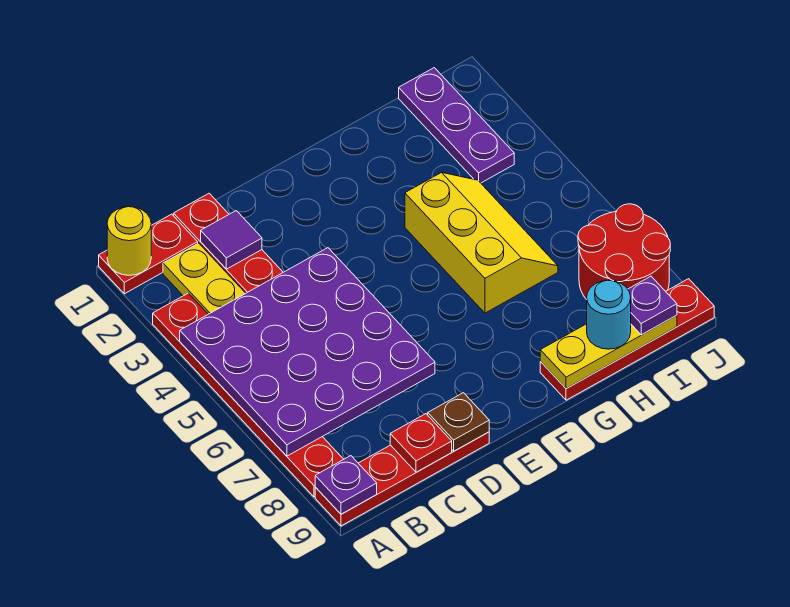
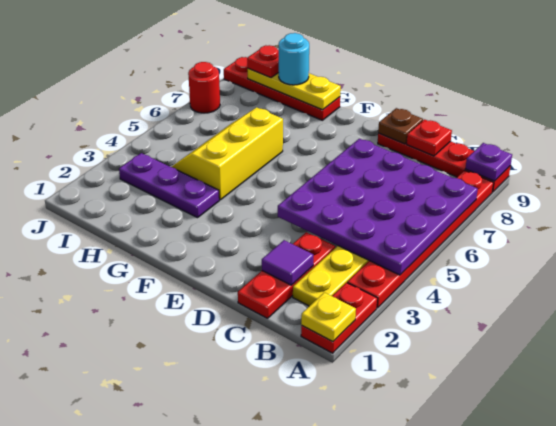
red plate A1:B1 level 1 -> red plate A1:A2 level 1
yellow round brick A1 level 2 -> yellow plate A1 level 2
purple plate I1:I3 level 1 -> purple plate G3:I3 level 1
red round brick I7:J8 level 1 -> red round brick J7 level 1
purple plate I9 level 3 -> red plate I9 level 3

